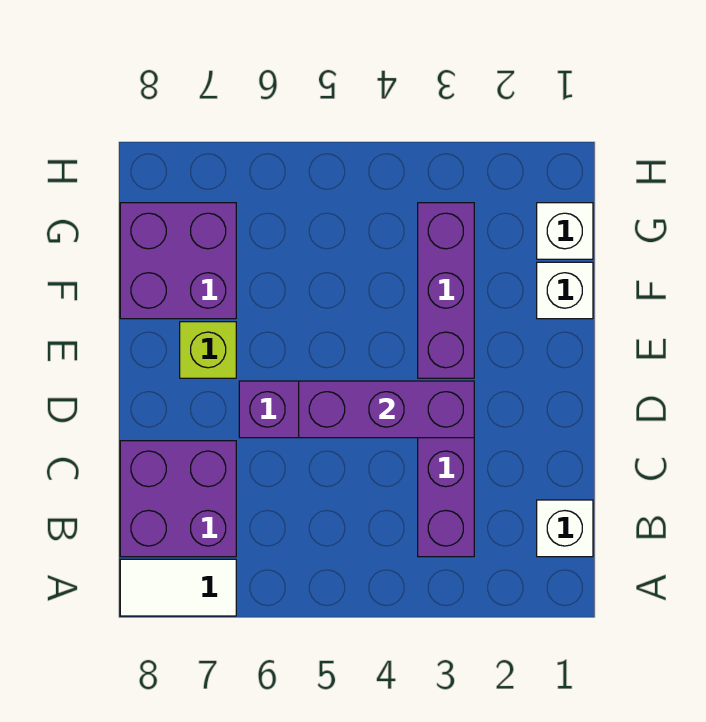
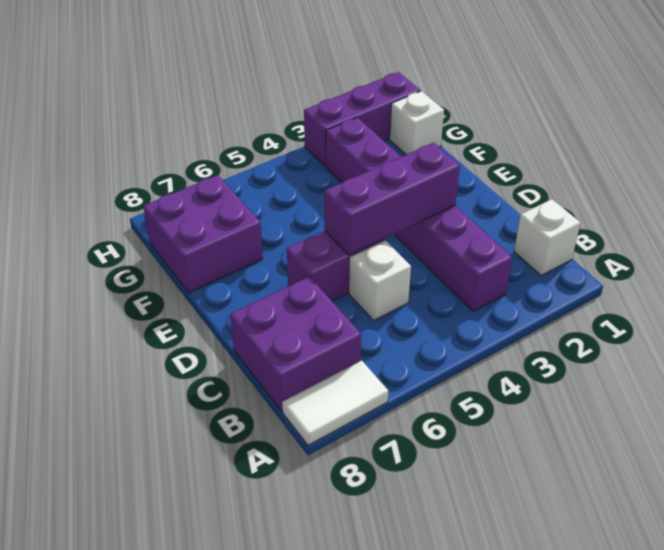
lime brick E7 level 1 -> none
white brick F1 level 1 -> white brick C5 level 1
none -> purple brick H1:H3 level 1

